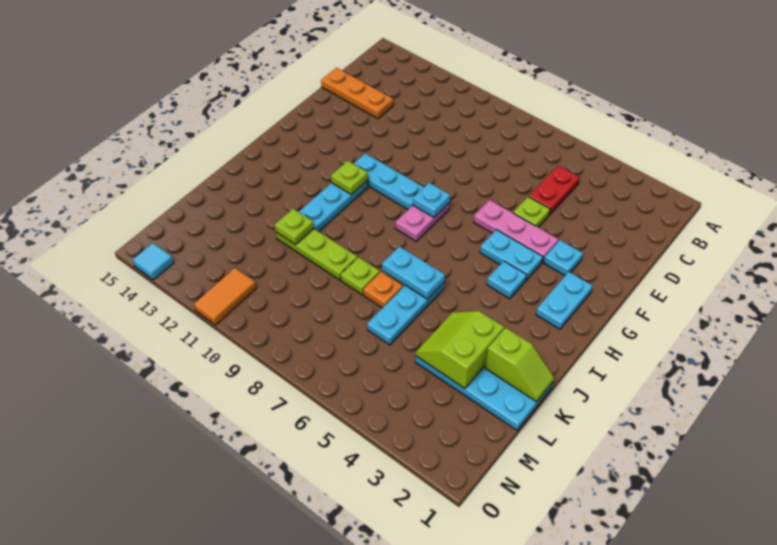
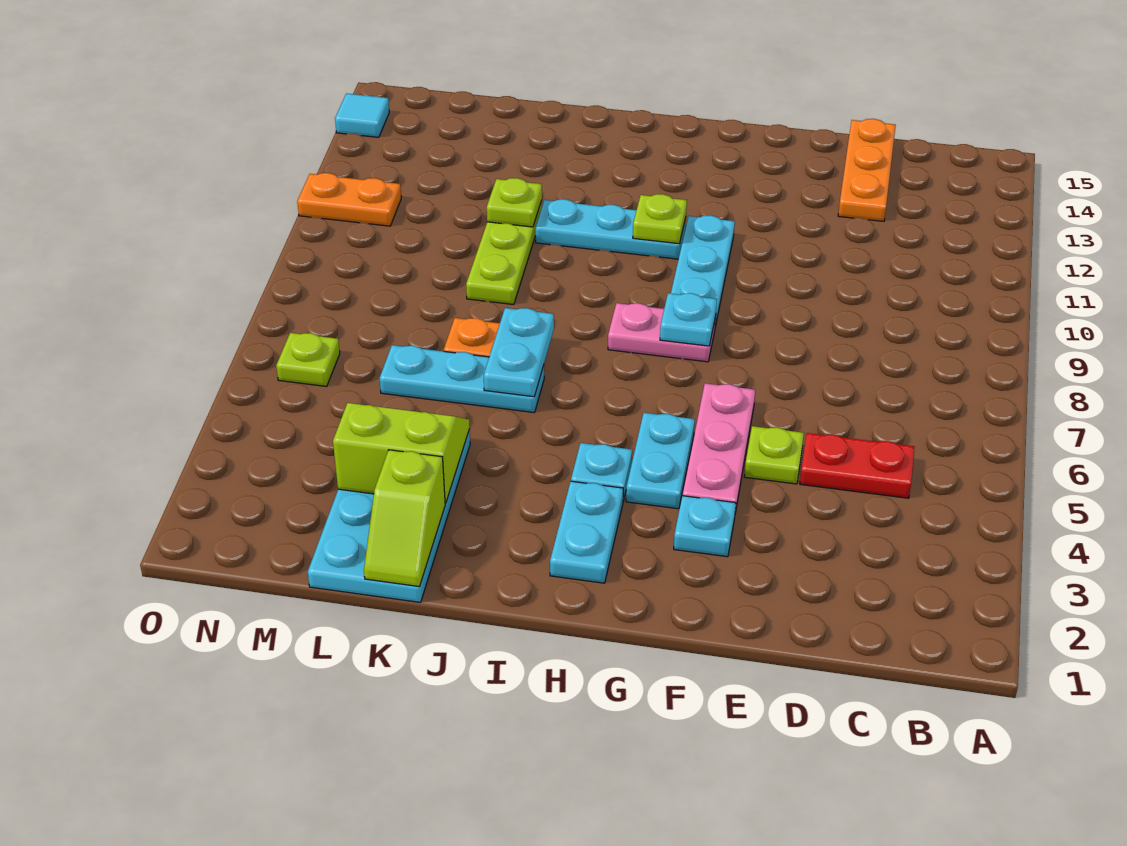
cyan plate G2:H2 level 1 -> cyan plate H2:H3 level 1
lime plate K8 level 1 -> lime plate N6 level 1
orange tile N11:O11 level 1 -> orange plate N11:O11 level 1

